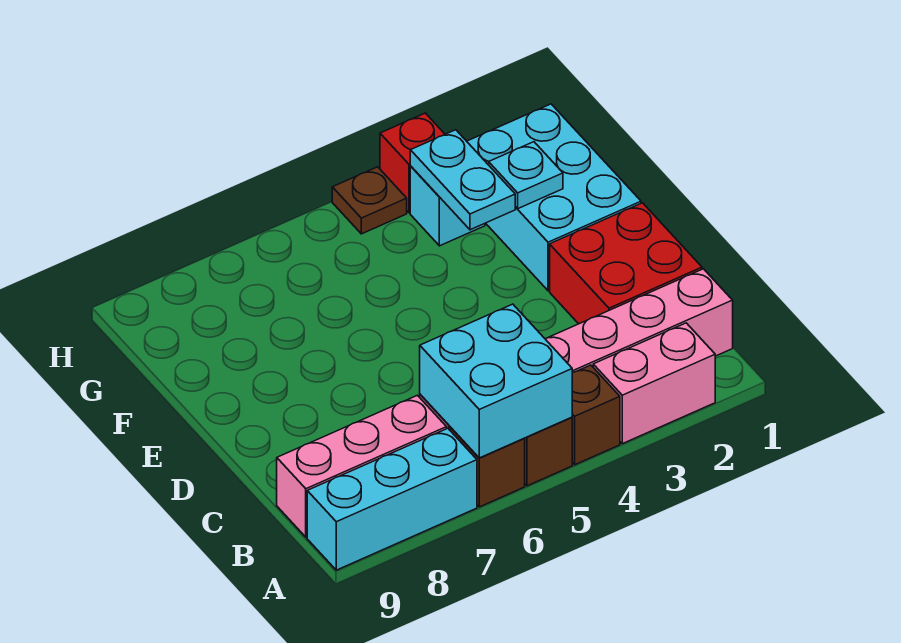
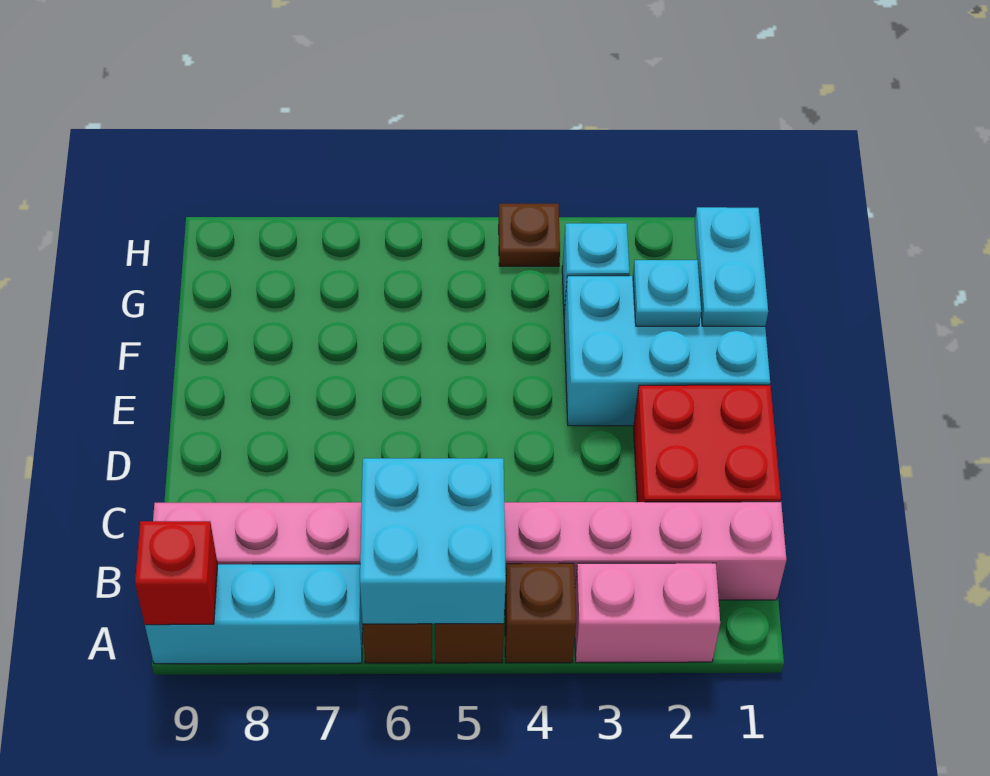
cyan brick E1:G2 level 1 -> cyan brick E1:F3 level 1
cyan plate F3:G3 level 2 -> cyan plate F1:G1 level 2
red brick H3 level 1 -> red brick A9 level 2

